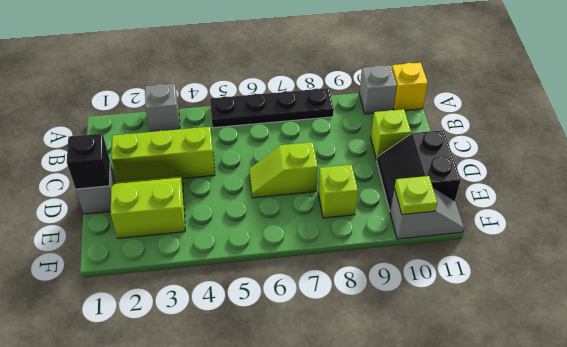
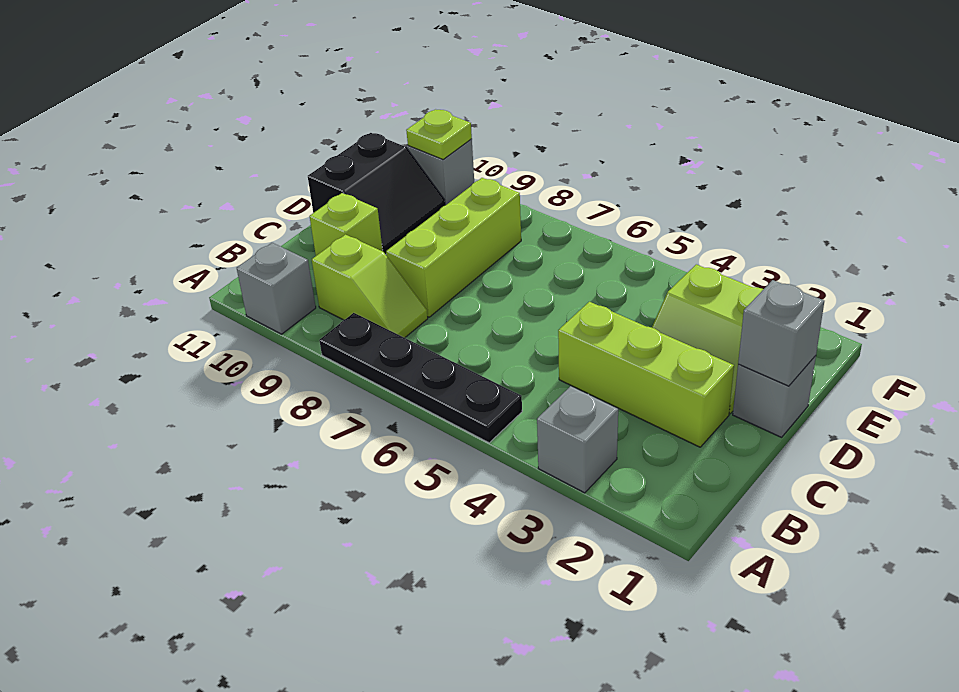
yellow brick A11 level 1 -> none
black brick D1 level 2 -> grey brick D1 level 2
lime slope D6:D7 level 1 top 7 -> lime slope B8:B9 level 1 top 9
lime brick E8 level 1 -> lime brick C8:E8 level 1

